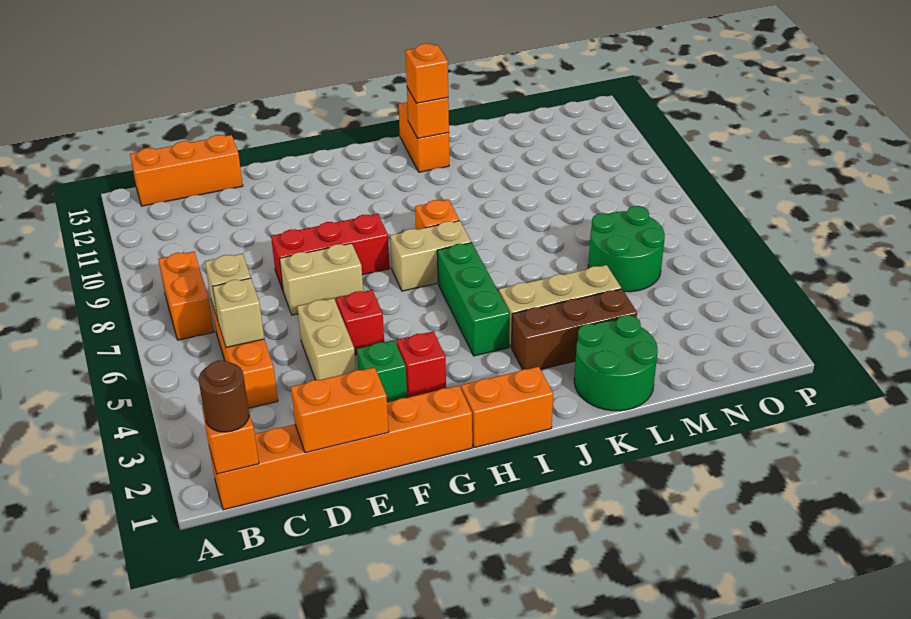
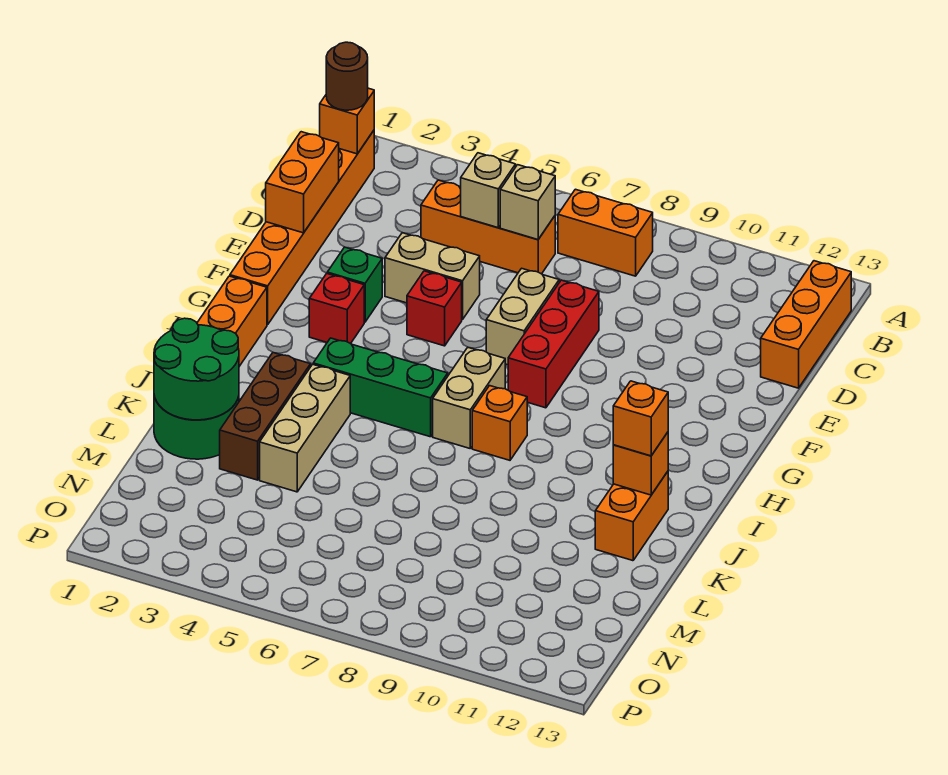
orange brick J12:J13 level 1 -> orange brick J12:K12 level 1
green round brick M5:N6 level 1 -> green round brick K1:L2 level 2

